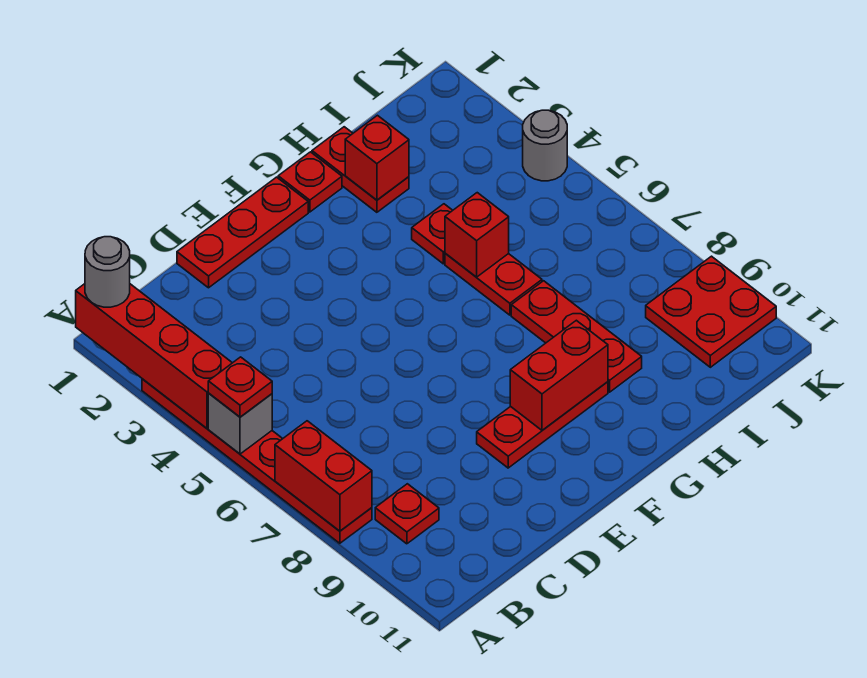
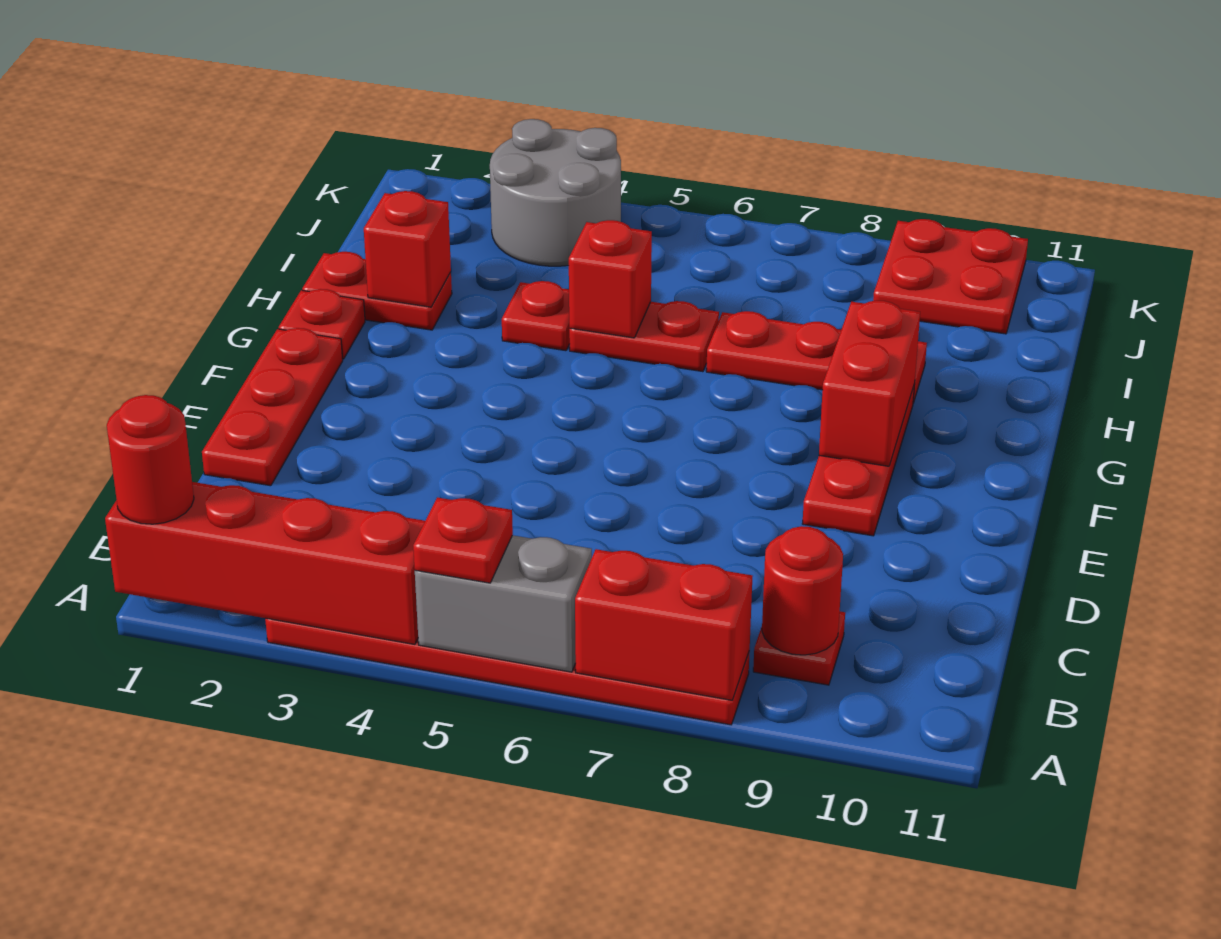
grey round brick A1 level 3 -> red round brick A1 level 3
grey brick A5 level 2 -> grey brick A5:A6 level 2
none -> red round brick B9 level 2
grey round brick K4 level 1 -> grey round brick J3:K4 level 1

